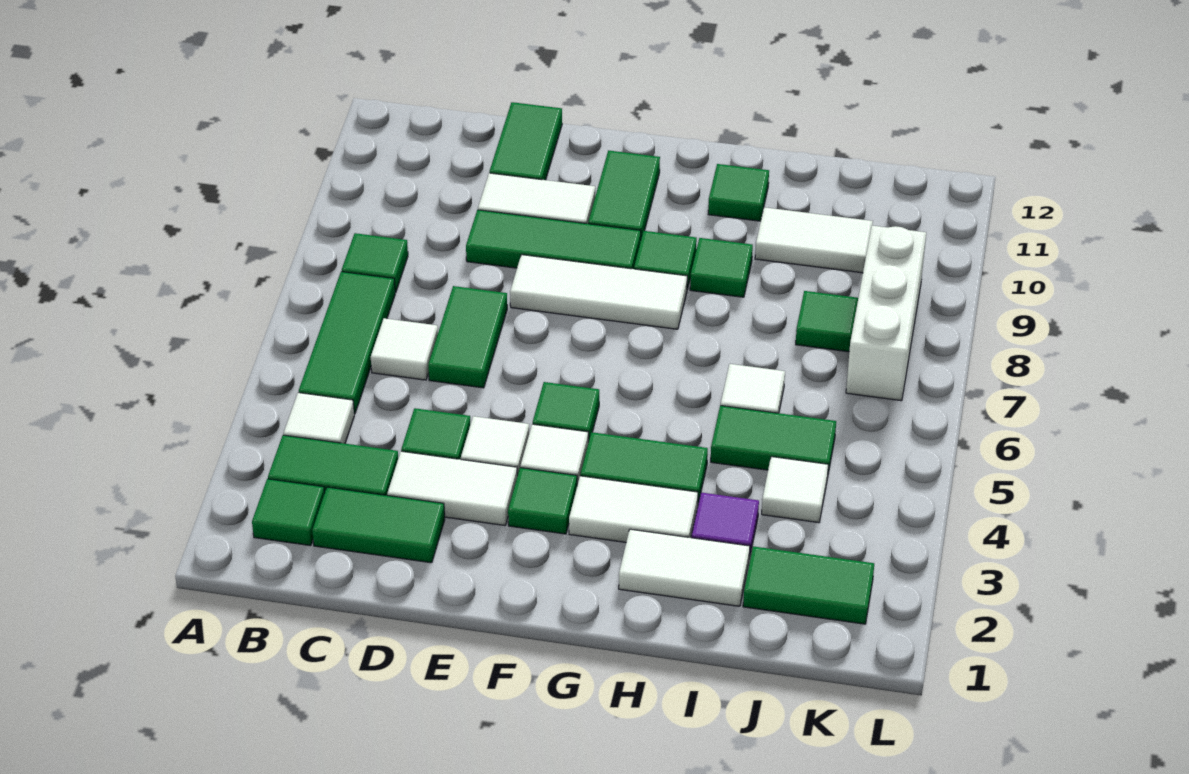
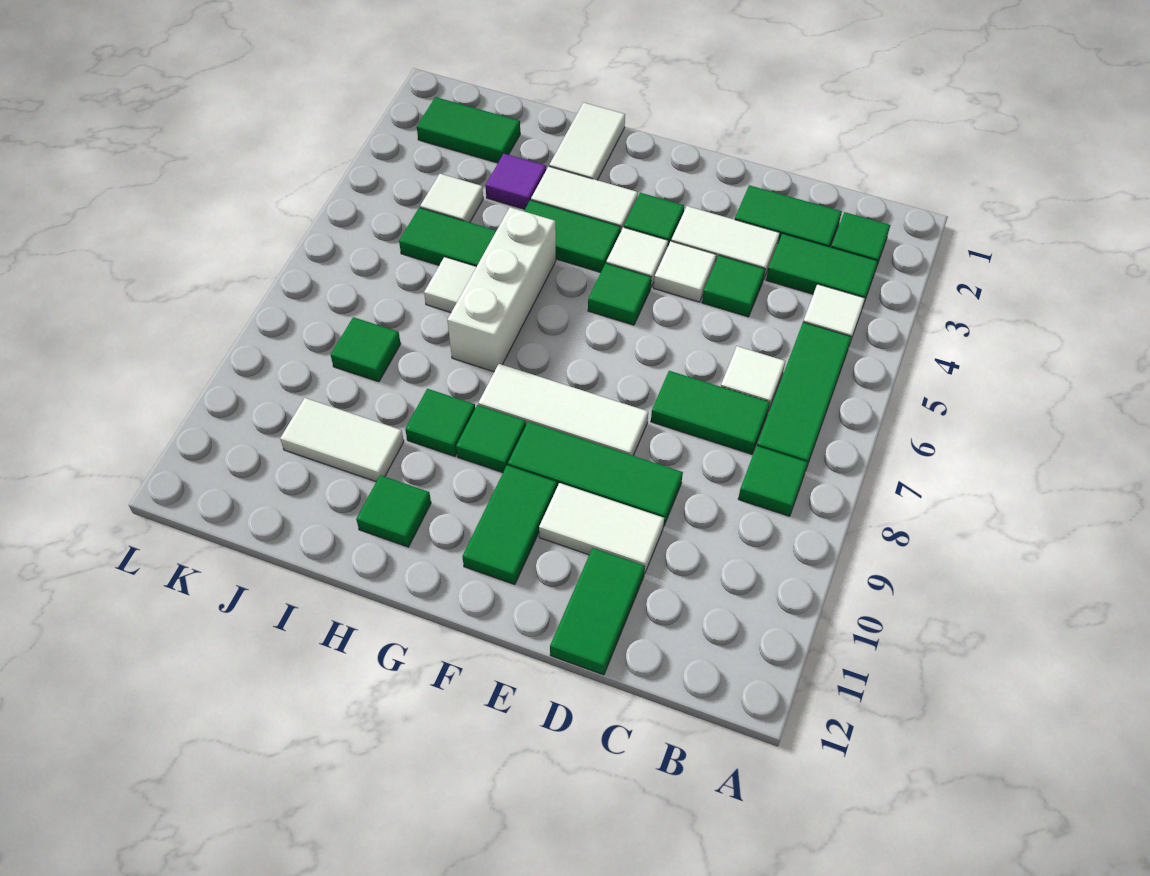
green tile D6:D7 level 1 -> green tile C7:D7 level 1
white tile H2:I2 level 1 -> white tile H1:H2 level 1
white brick K7:K9 level 1 -> white brick H5:H7 level 1

